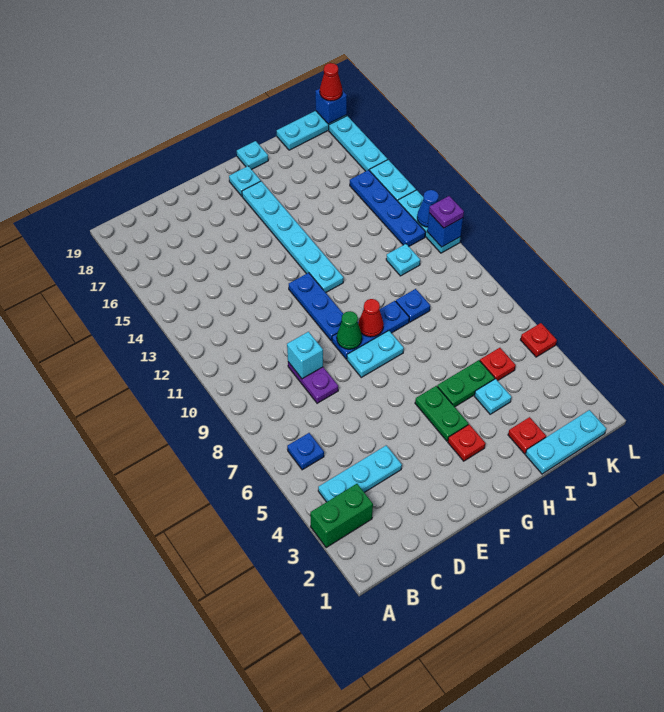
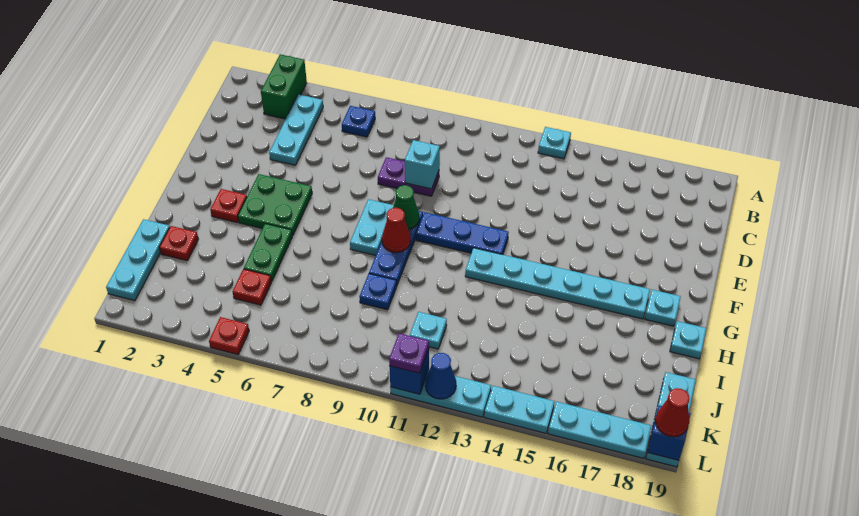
green plate G4:G5 level 1 -> green plate F4:G5 level 1
cyan plate I4 level 1 -> cyan plate A13 level 1
blue plate K12:K15 level 1 -> none

